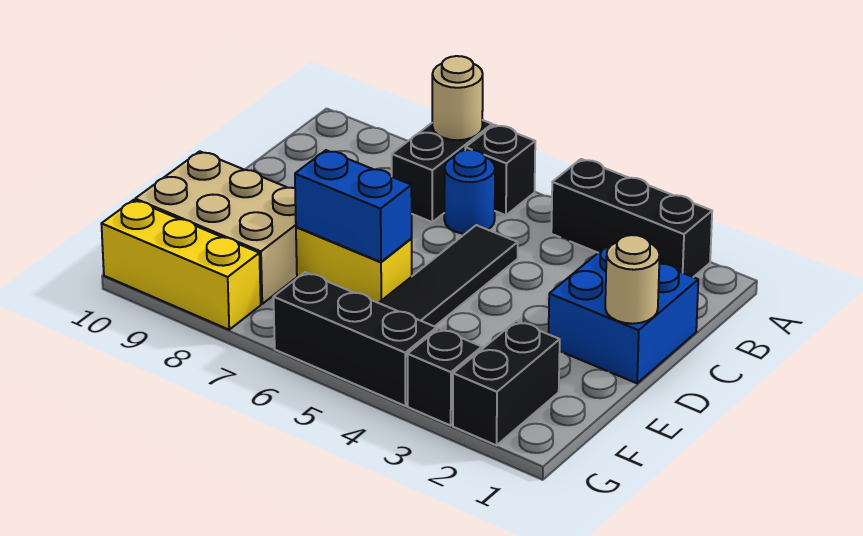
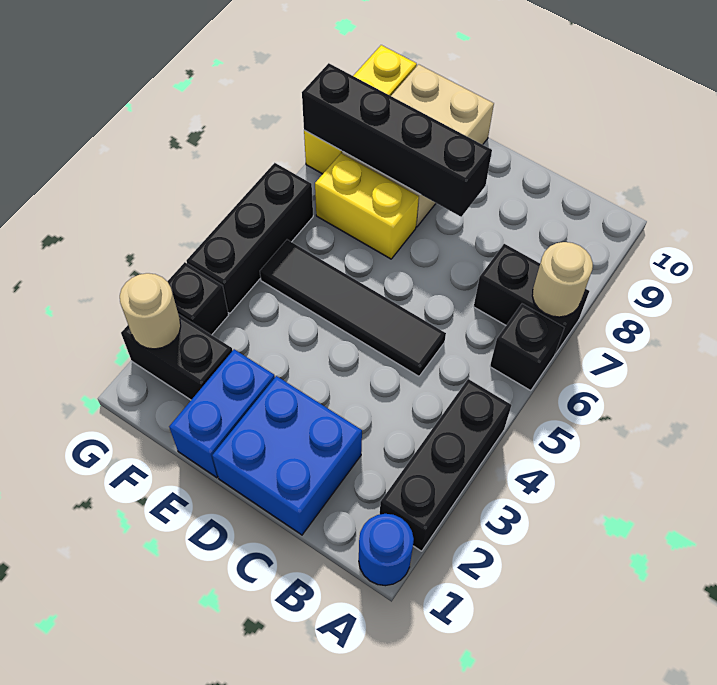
blue round brick B6 level 1 -> blue round brick A1 level 1
tan round brick D1 level 2 -> tan round brick G2 level 2
none -> black brick D8:G8 level 2
yellow brick E6:E7 level 1 -> yellow brick E7:F7 level 1
blue brick E6:E7 level 2 -> blue brick E1:E2 level 1

